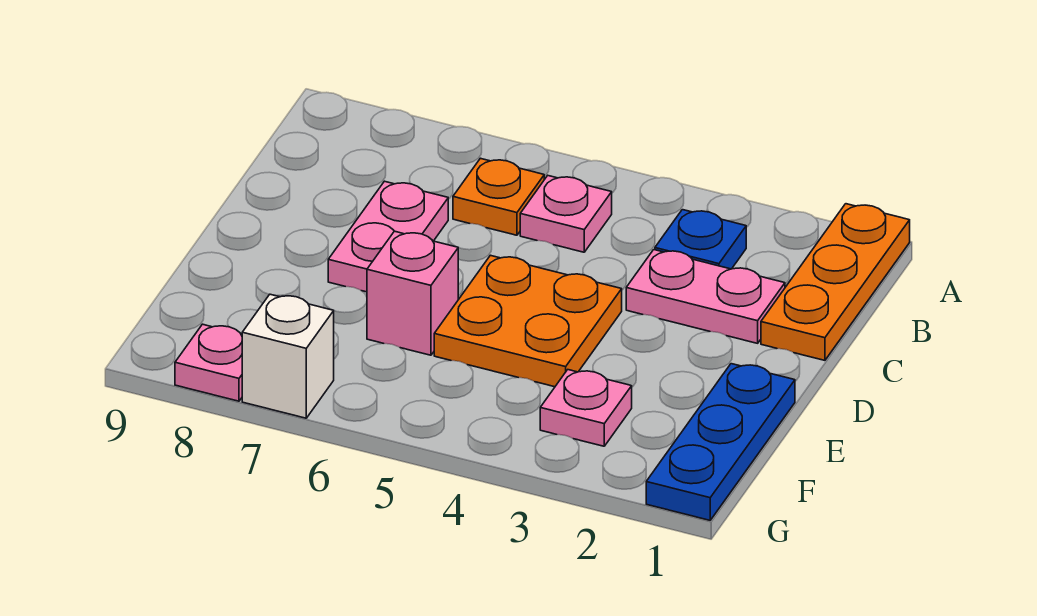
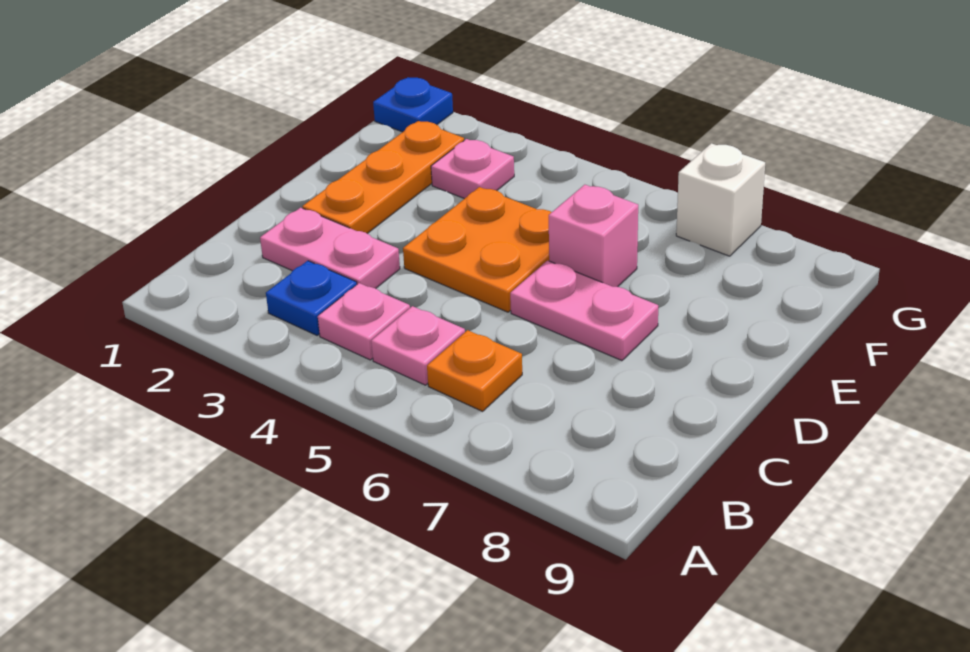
orange plate A1:C1 level 1 -> orange plate D2:F2 level 1
pink plate C7:D7 level 1 -> pink plate D6:D7 level 1
blue plate E1:G1 level 1 -> blue plate G1 level 1
pink plate G8 level 1 -> pink plate B4 level 1

